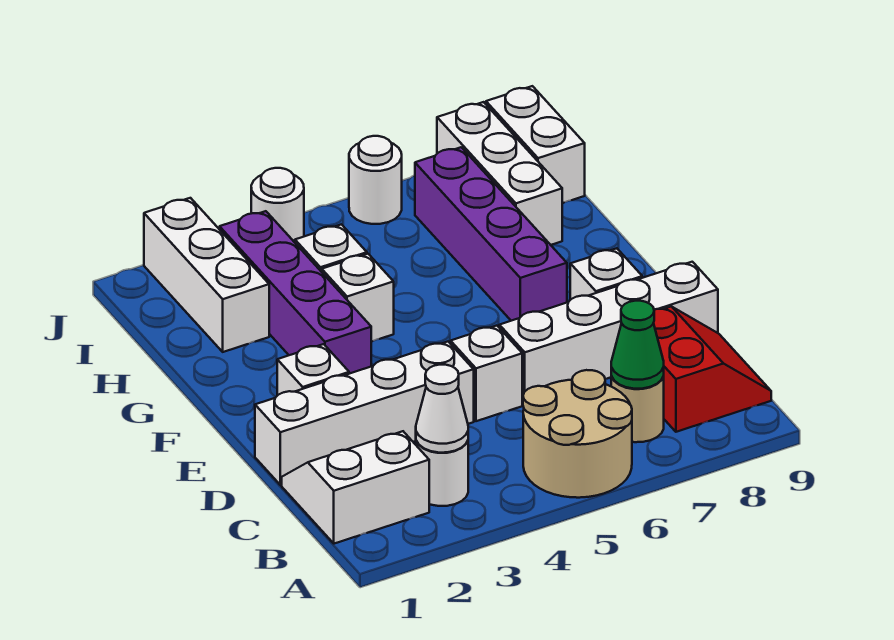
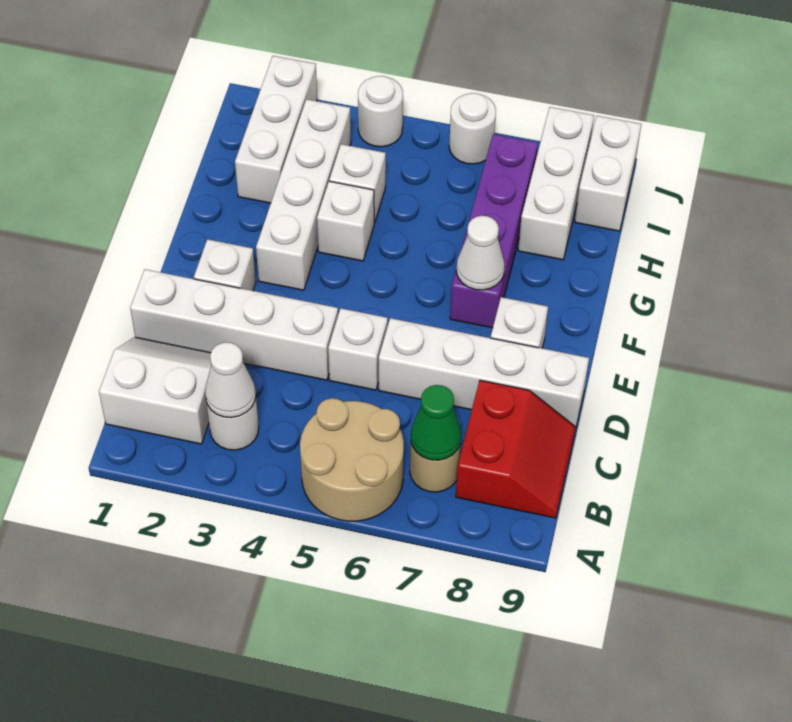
purple brick F3:I3 level 1 -> white brick F3:I3 level 1
none -> white cone F7 level 2

